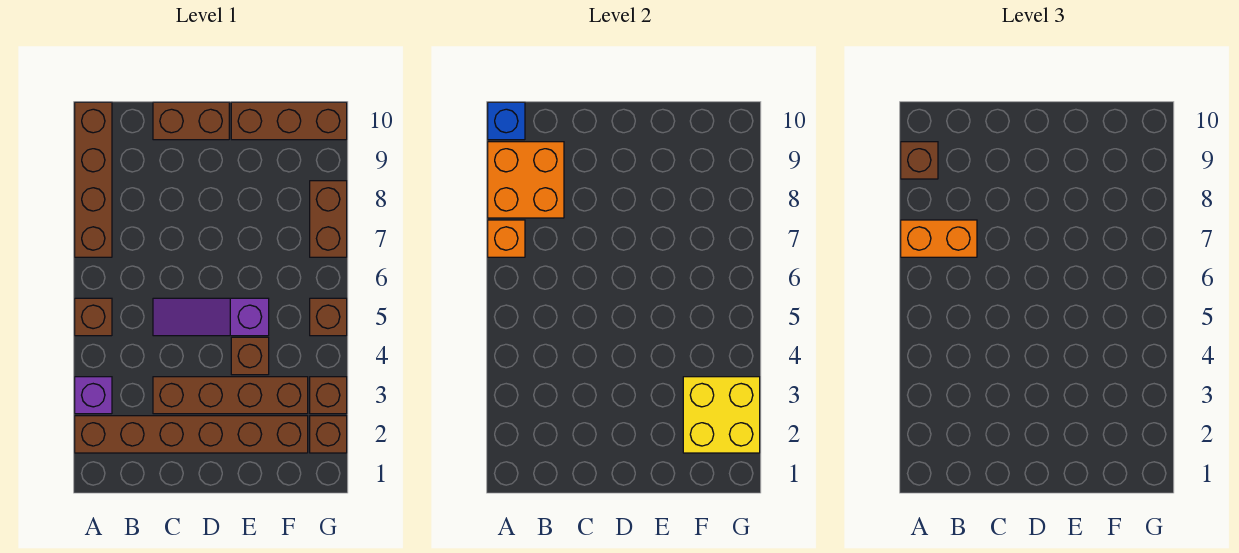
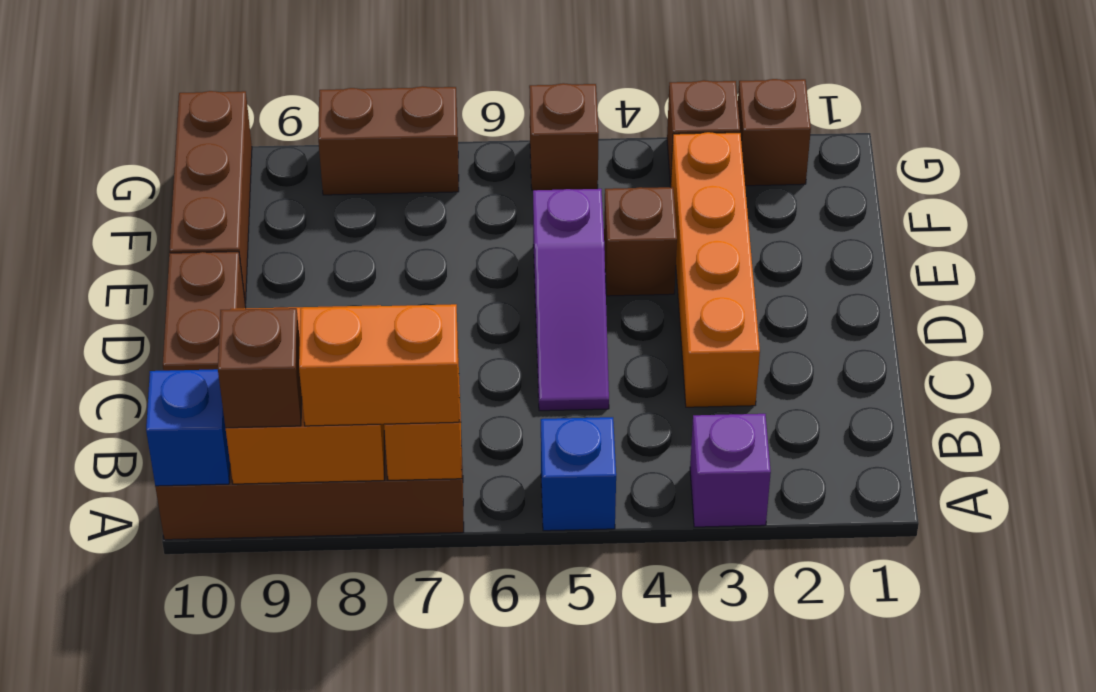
brown brick A2:F2 level 1 -> none
brown brick A5 level 1 -> blue brick A5 level 1
orange brick A7:B7 level 3 -> orange brick A7:A8 level 3
brown brick C3:F3 level 1 -> orange brick C3:F3 level 1
yellow brick F2:G3 level 2 -> none

